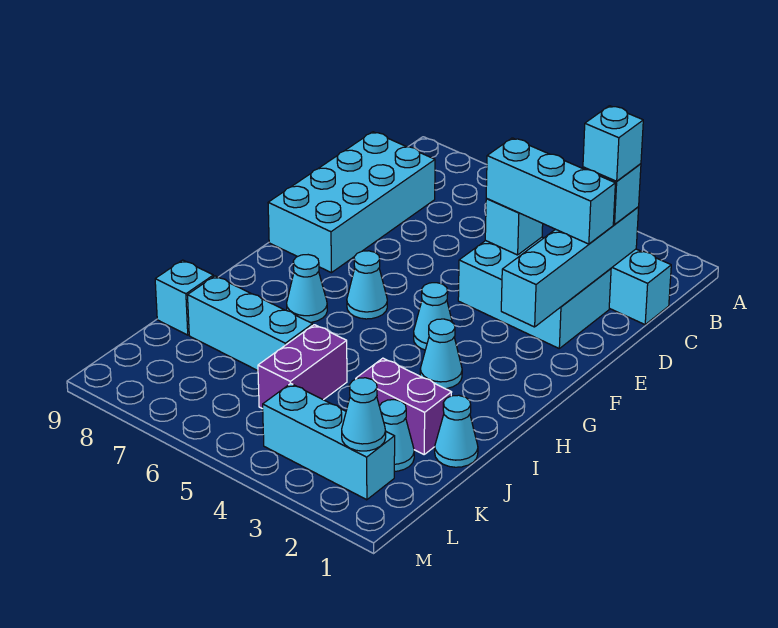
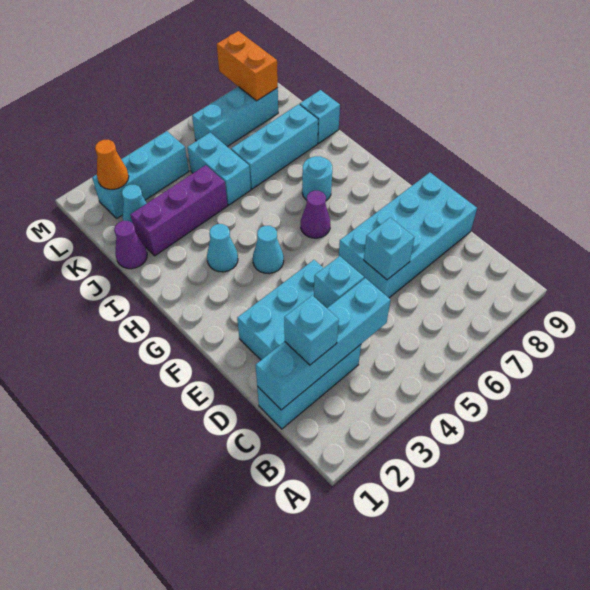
cyan brick C2:F2 level 2 -> cyan brick C1:C4 level 2
cyan brick C2 level 4 -> cyan brick D6 level 2
cyan brick C8:F9 level 1 -> cyan brick D6:E9 level 1
cyan brick D2:D4 level 3 -> cyan brick L6:L8 level 1
cyan cone G6 level 1 -> purple cone G6 level 1
cyan cone H7 level 1 -> cyan round brick H7 level 1
cyan cone J1 level 1 -> purple cone J1 level 1
purple brick J2:J3 level 1 -> purple brick J2:J4 level 1
purple brick J5:K5 level 1 -> cyan brick J5:K5 level 1
cyan cone L2 level 2 -> orange cone L2 level 2
none -> orange brick L8:M8 level 2

